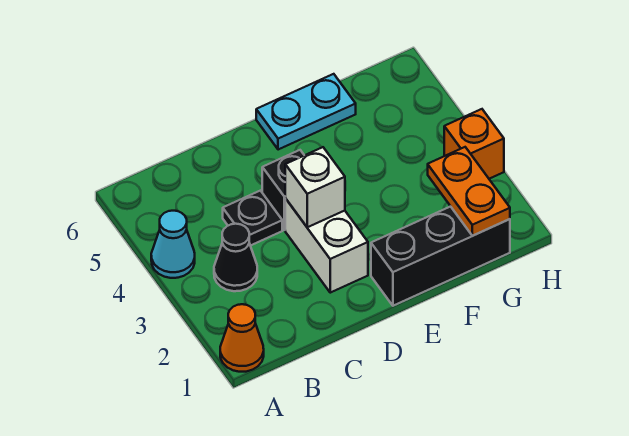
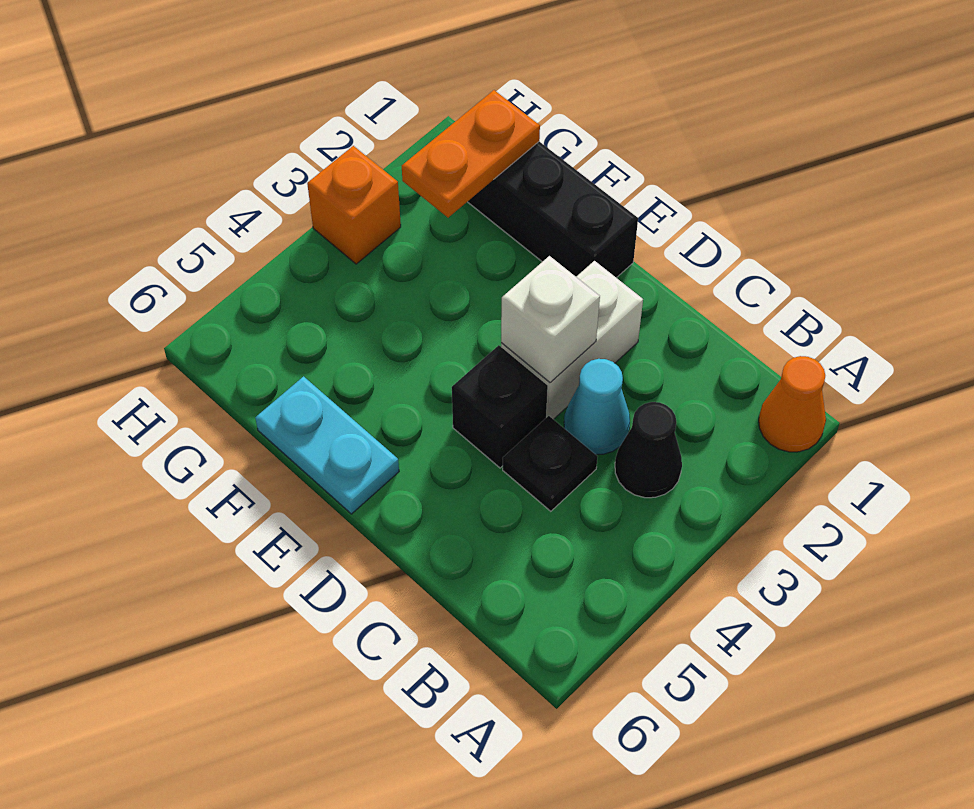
cyan cone A4 level 1 -> cyan cone C3 level 1

